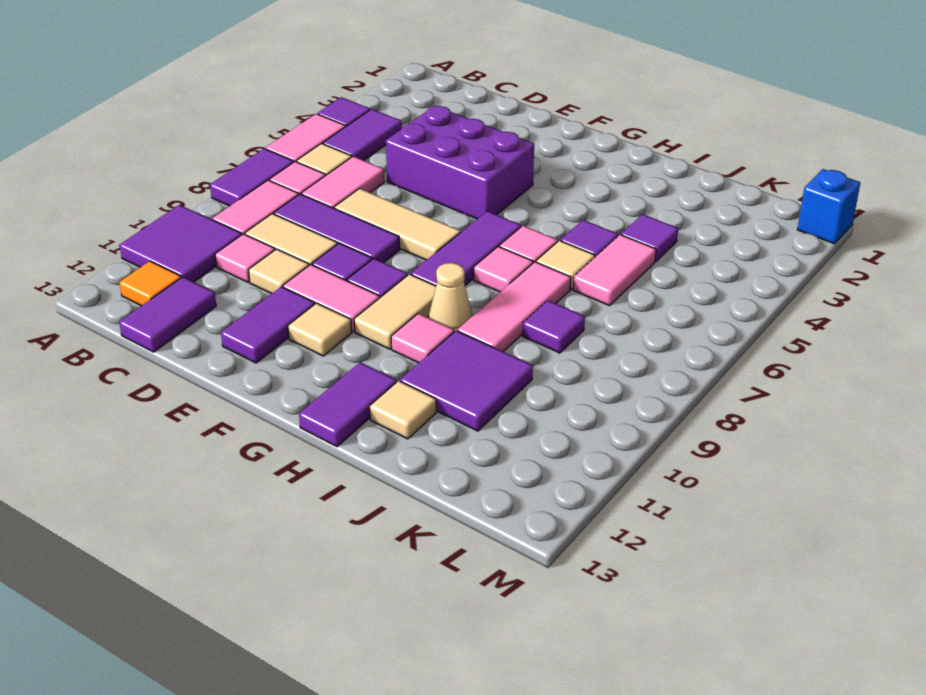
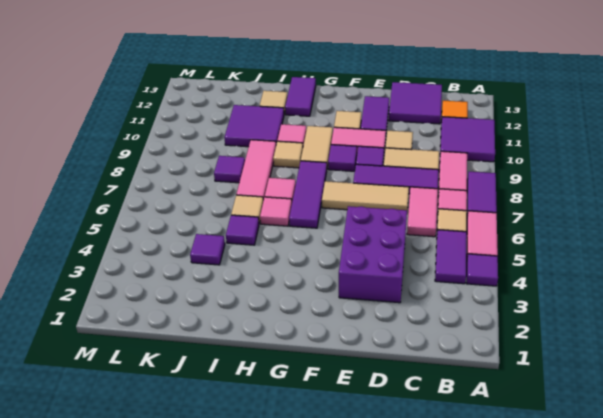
pink tile C10 level 1 -> none
purple tile C12:C13 level 1 -> purple tile C12:D13 level 1
purple brick D4:F5 level 1 -> purple brick D3:E5 level 1
tan cone H9 level 1 -> tan tile H9 level 1
pink tile J5:J6 level 1 -> none
blue brick M1 level 1 -> none

